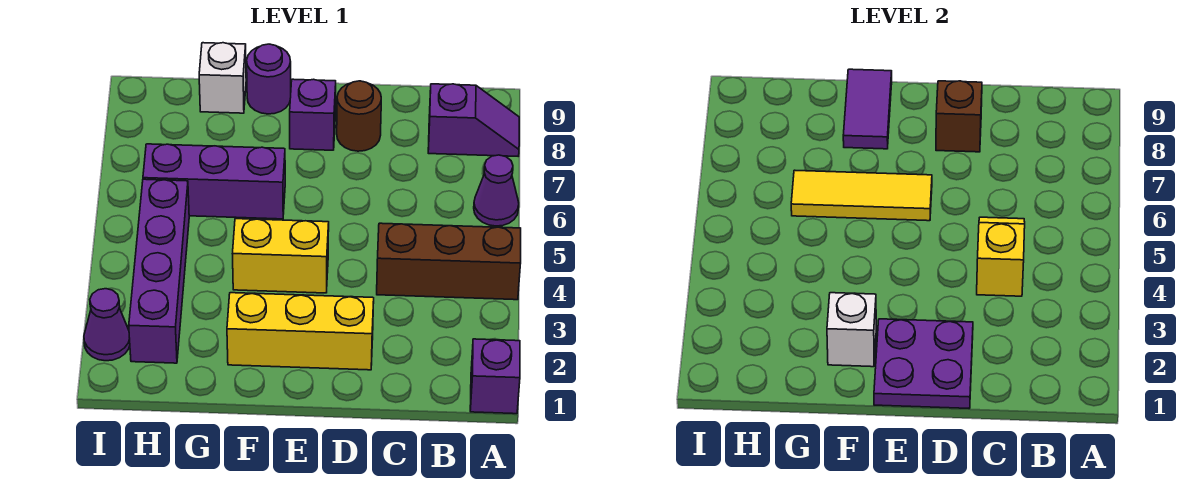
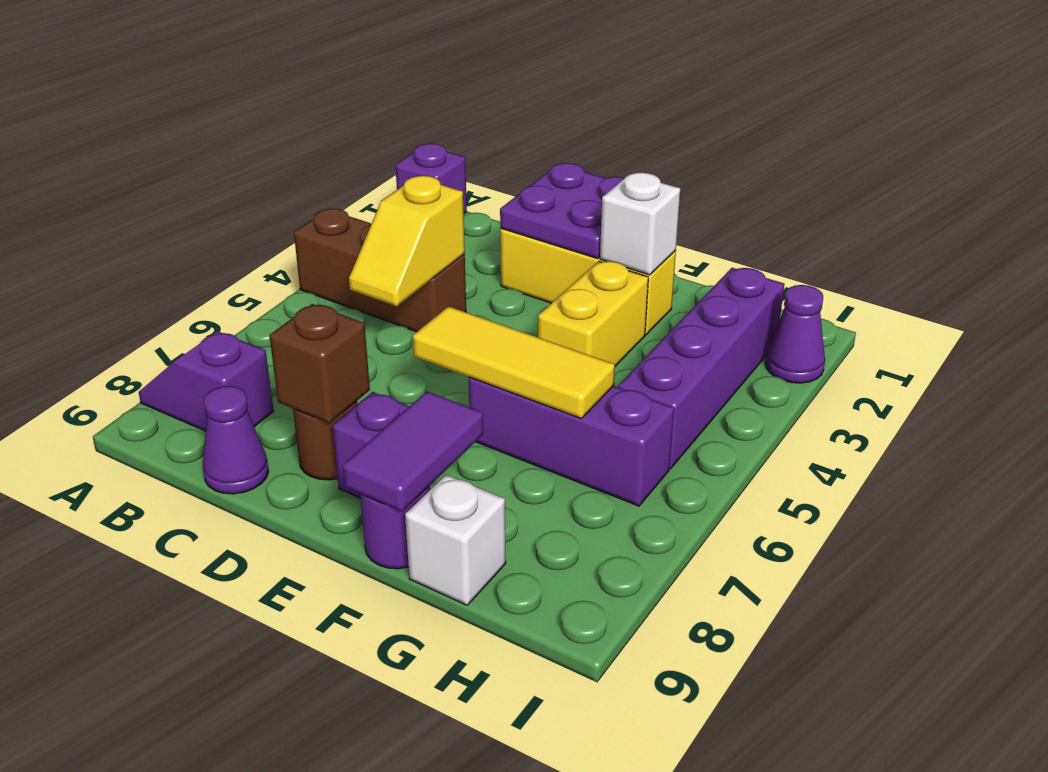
purple cone A6 level 1 -> purple cone C9 level 1
yellow brick E4:F4 level 1 -> yellow brick F3:F4 level 1

